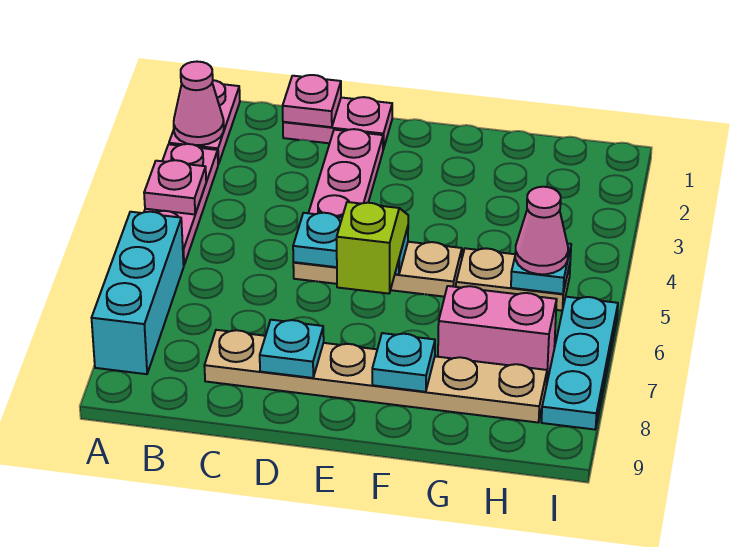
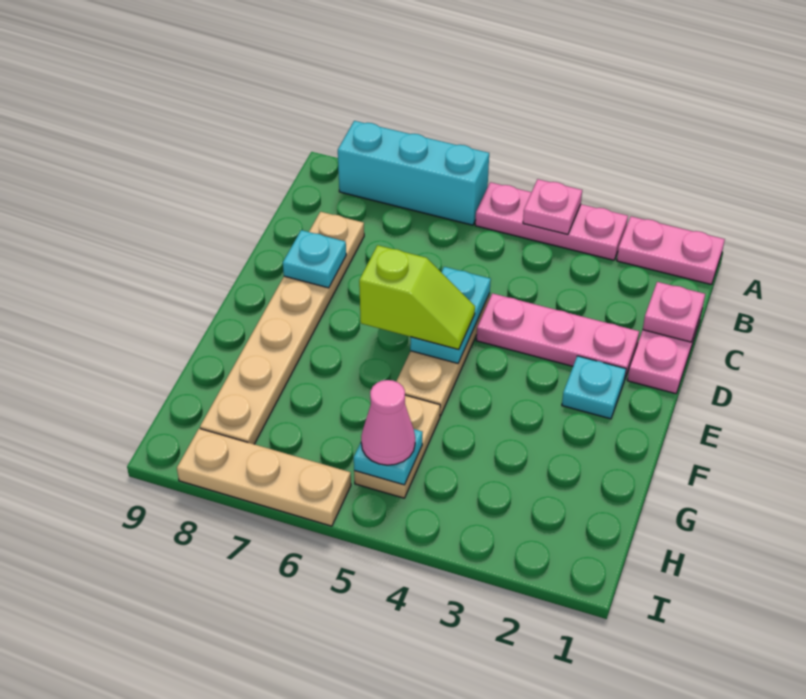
pink cone A2 level 2 -> none
cyan plate F8 level 2 -> cyan plate E2 level 1
pink brick G7:H7 level 1 -> none
cyan plate I6:I8 level 1 -> tan plate I6:I8 level 1

